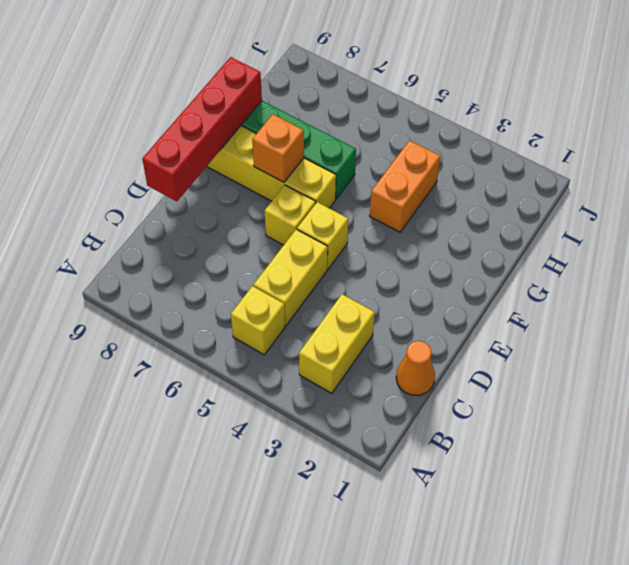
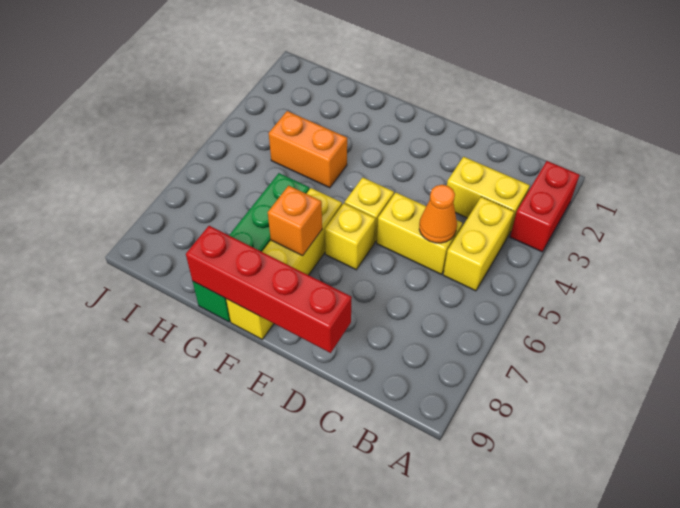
none -> red brick A2:A3 level 1
yellow brick B5 level 1 -> yellow brick B4:B5 level 1
orange cone C1 level 1 -> orange cone C5 level 2

